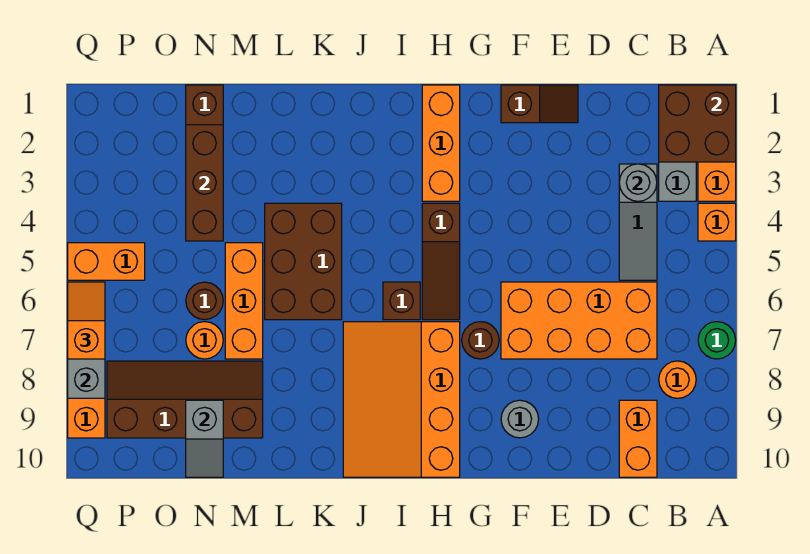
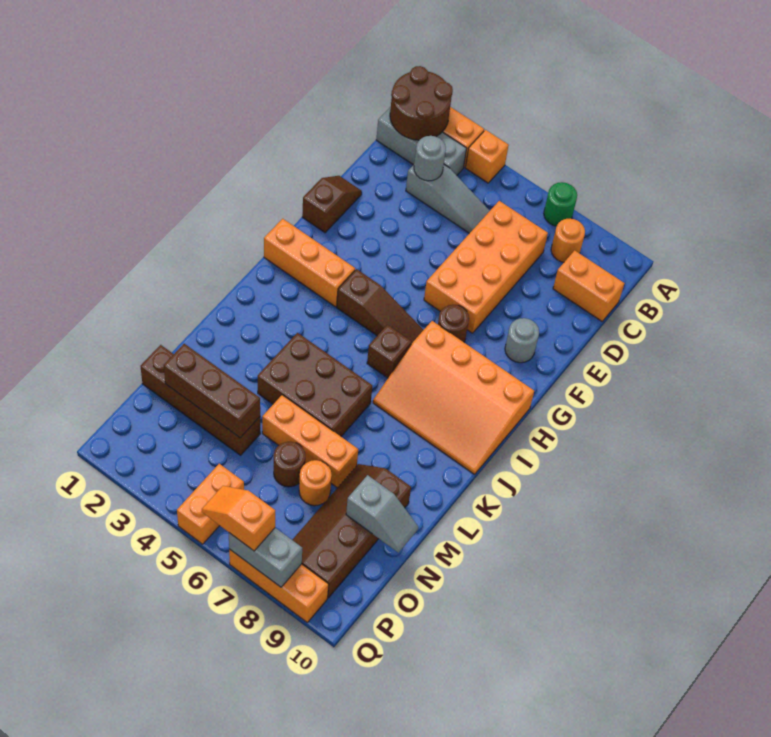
brown brick A1:B2 level 2 -> brown round brick A1:B2 level 2

